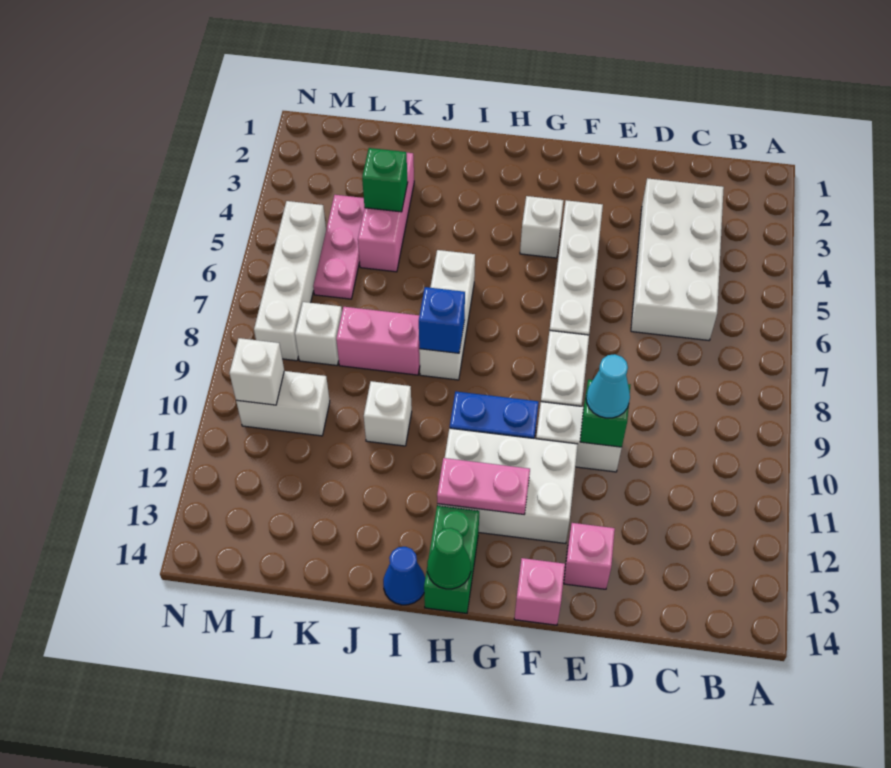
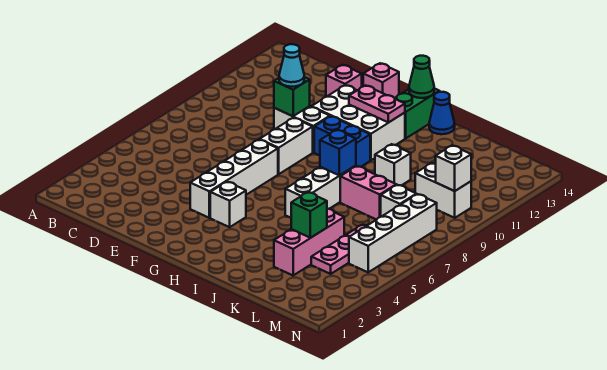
white brick C3:D6 level 1 -> none

